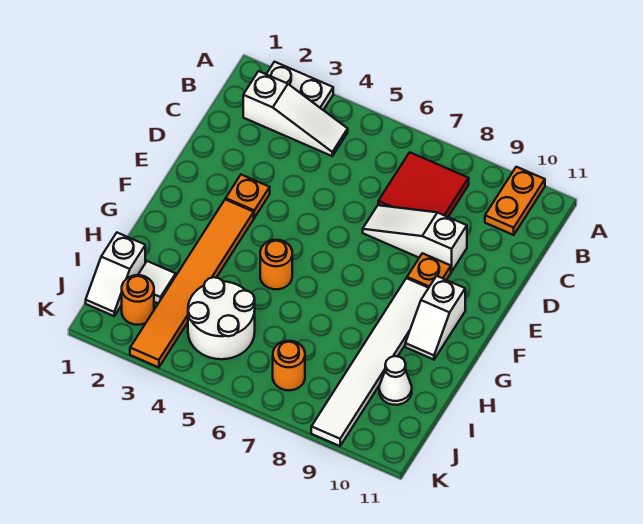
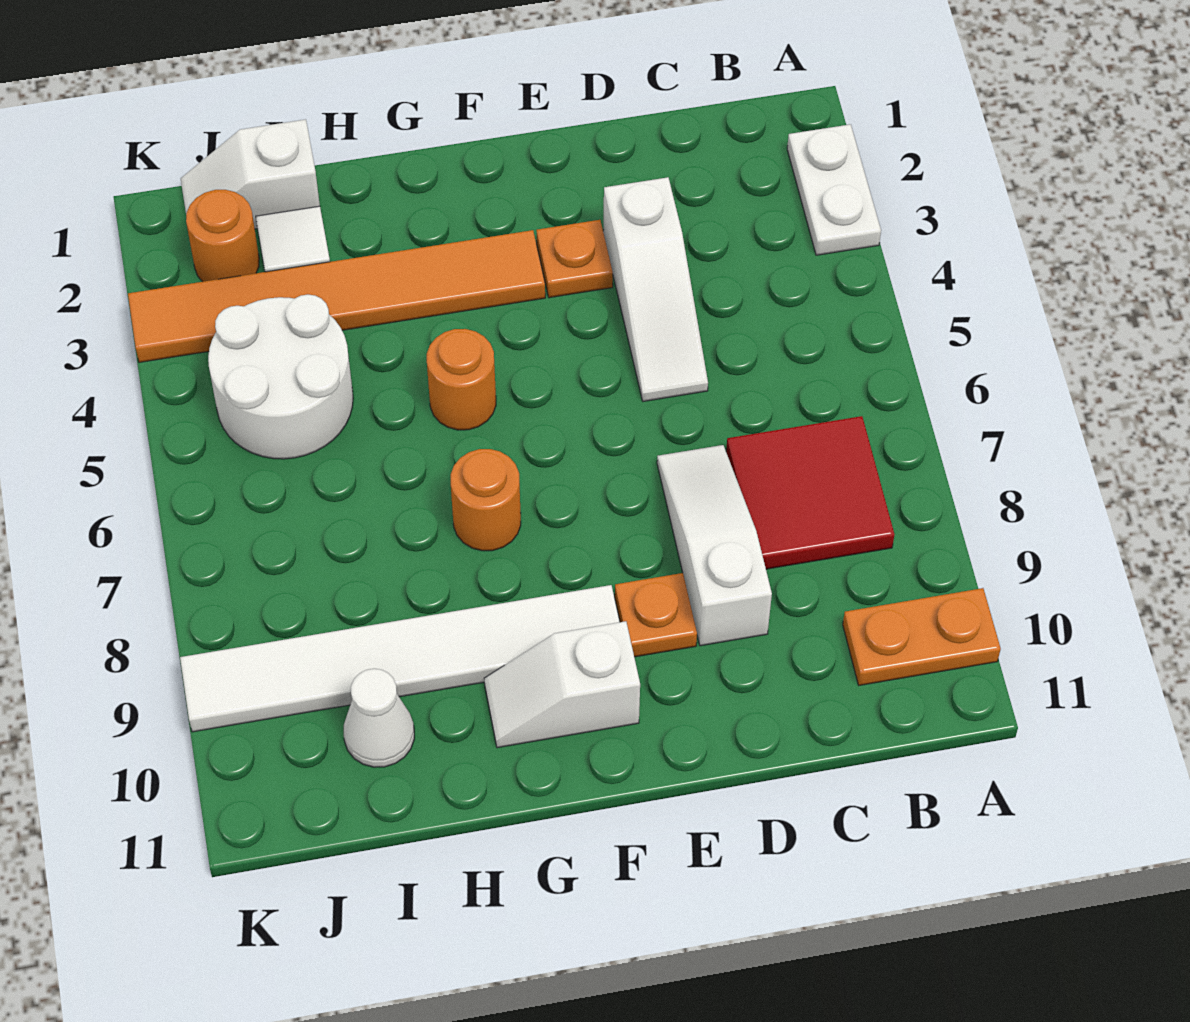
white slope B2:B4 level 1 top 2 -> white slope D3:D5 level 1 top 3
orange round brick J7 level 1 -> orange round brick G7 level 1

